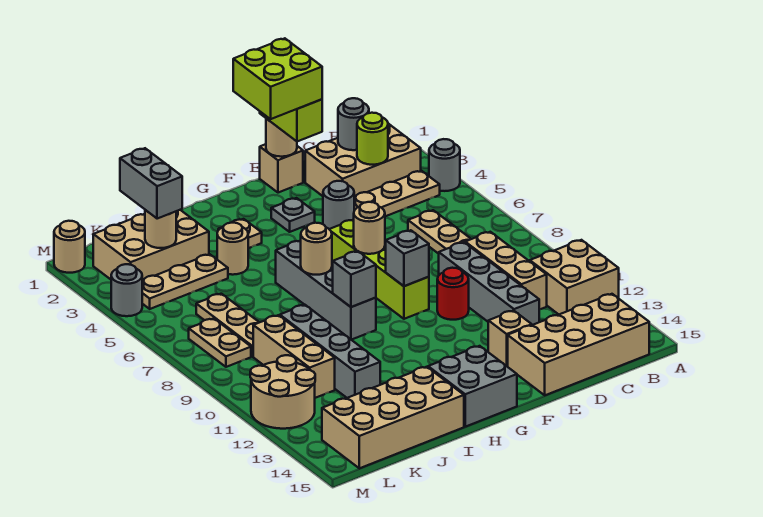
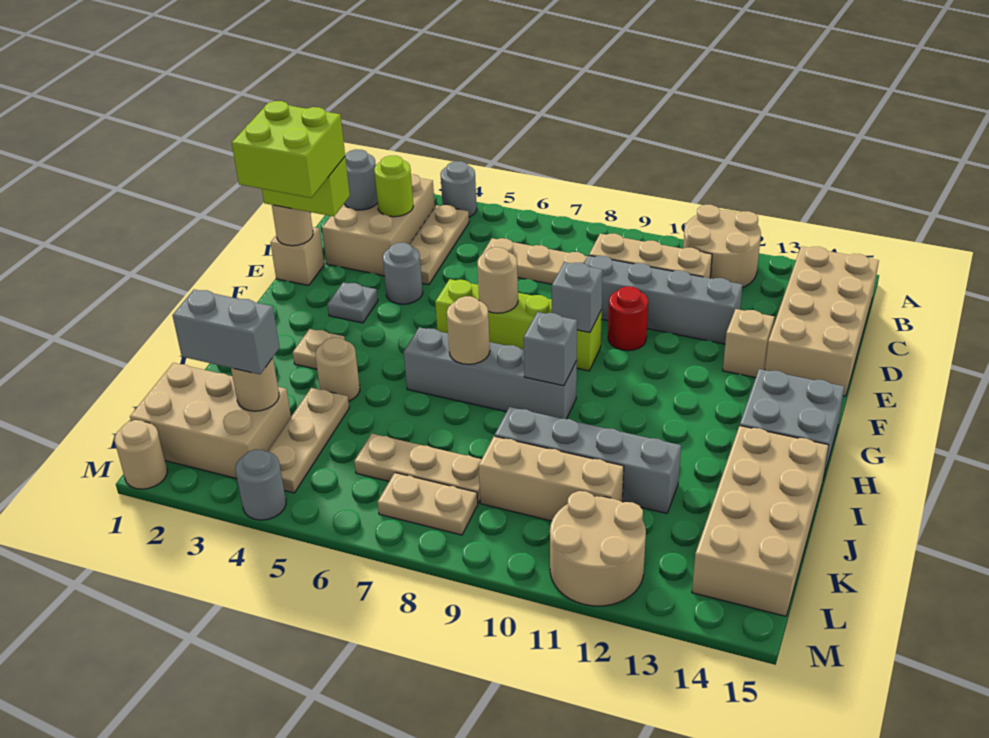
tan brick A11:B12 level 1 -> tan round brick A11:B12 level 1
tan brick J2:L3 level 1 -> tan brick K1:L3 level 1

